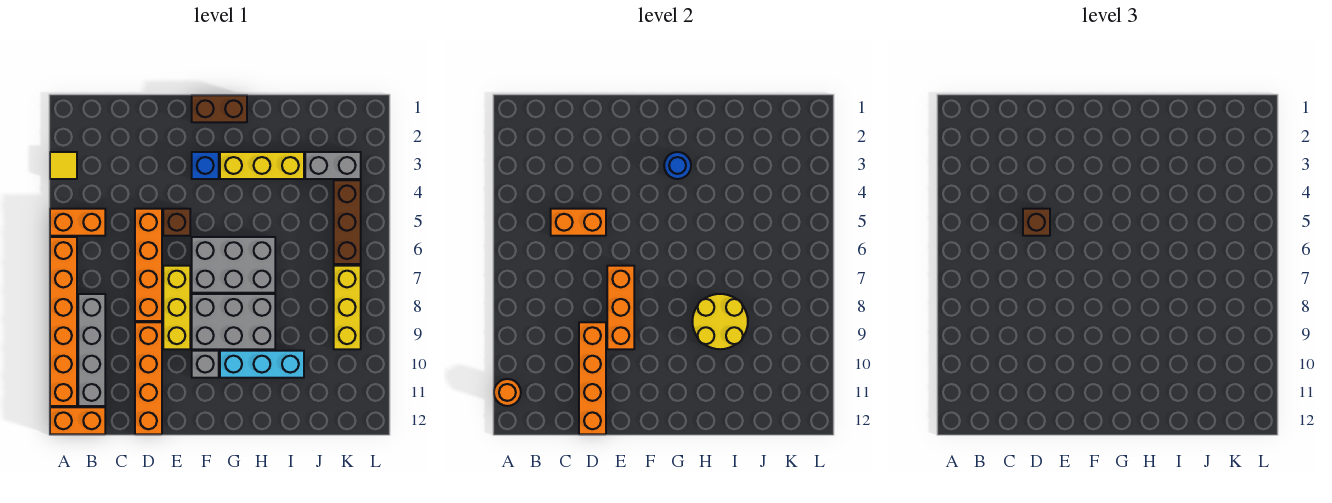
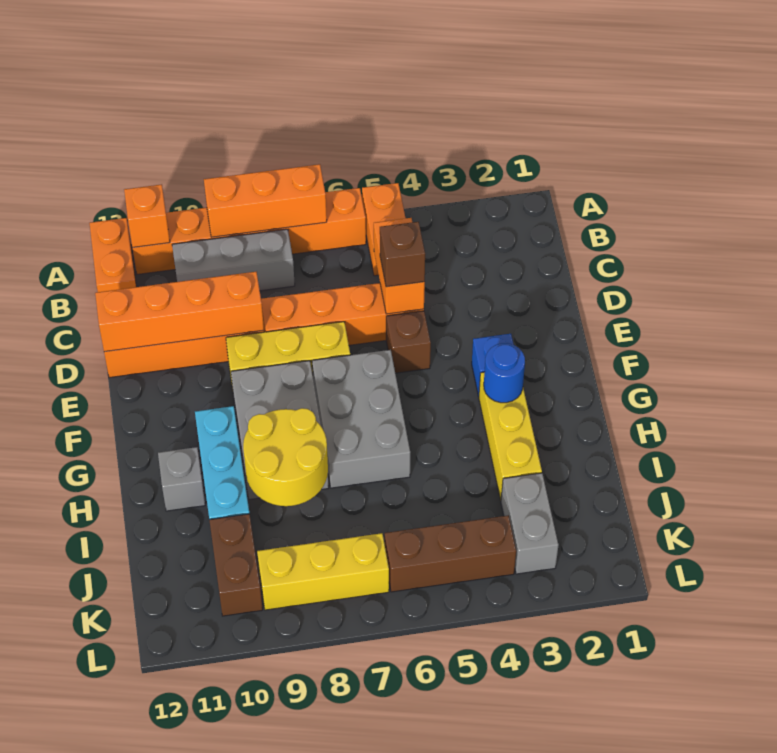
yellow tile A3 level 1 -> none
orange round brick A11 level 2 -> orange brick A11 level 2
grey brick B8:B11 level 1 -> grey brick B8:B10 level 1
orange brick E7:E9 level 2 -> orange brick A7:A9 level 2
brown brick F1:G1 level 1 -> brown brick J10:K10 level 1
grey brick F10 level 1 -> grey brick H11 level 1

